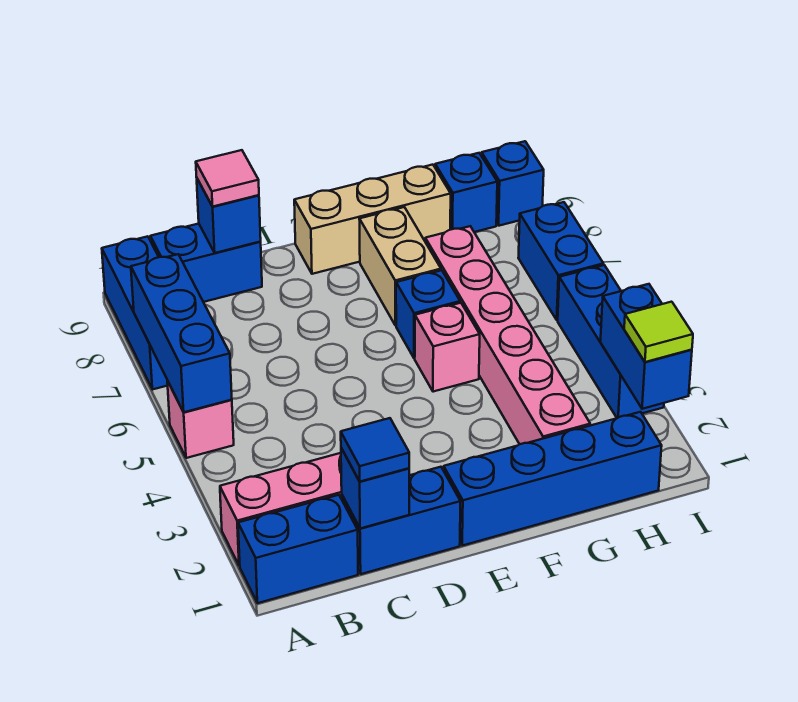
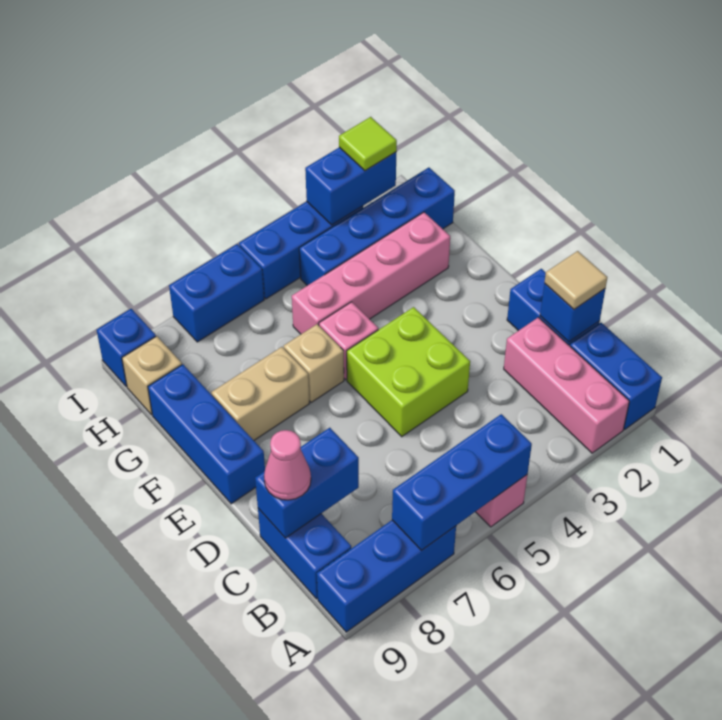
blue tile C1 level 3 -> tan tile C1 level 3
blue brick C9 level 2 -> blue brick C8:C9 level 2
pink tile C9 level 3 -> pink cone C9 level 3
none -> lime brick D4:E5 level 1
blue brick E1:H1 level 1 -> blue brick H1:H4 level 1
tan brick E9:G9 level 1 -> blue brick E9:G9 level 1
blue brick F6 level 1 -> tan brick F6 level 1
pink brick G2:G7 level 1 -> pink brick G2:G5 level 1
blue brick H9 level 1 -> tan brick H9 level 1

